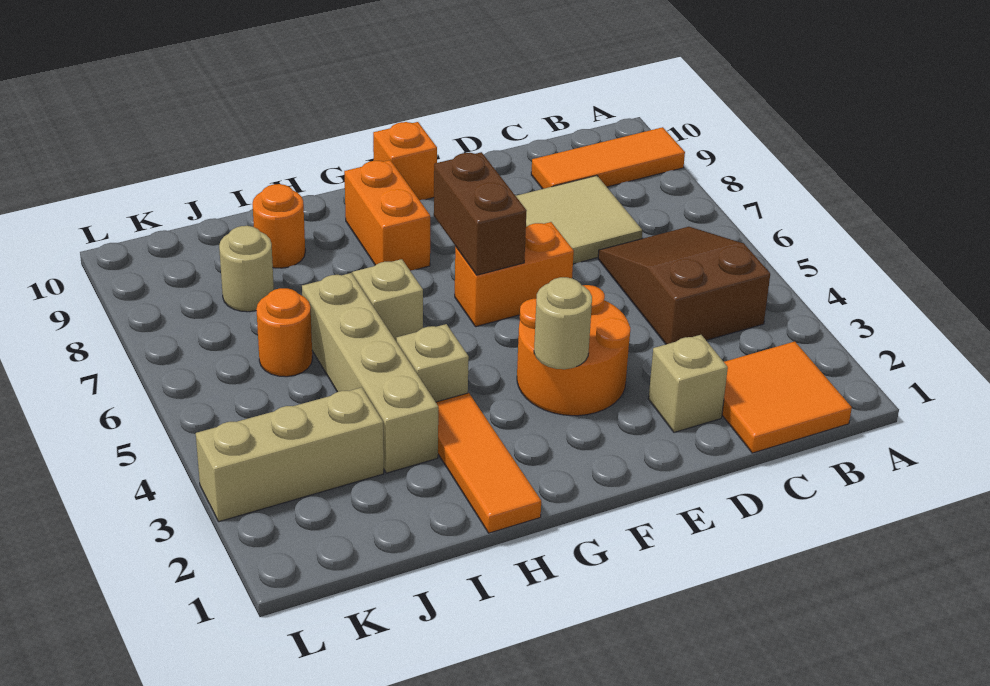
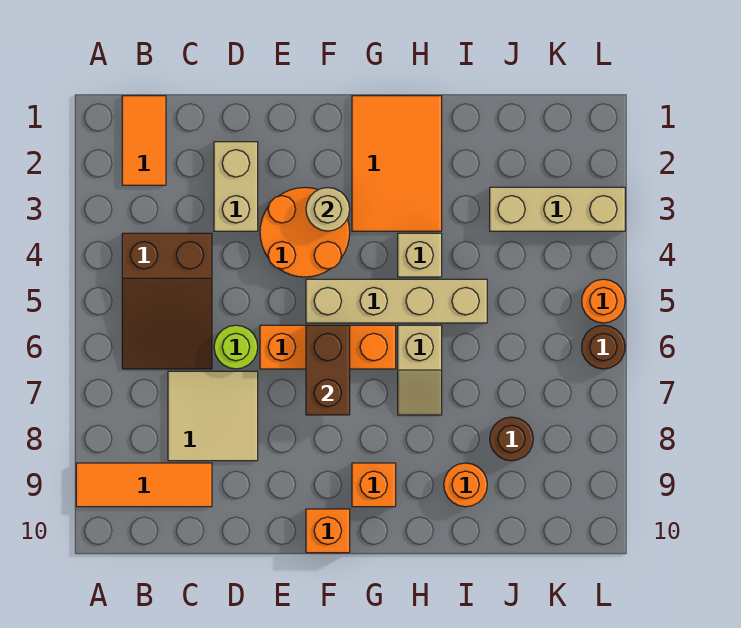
orange tile B1:C2 level 1 -> orange tile B1:B2 level 1
tan brick D2 level 1 -> tan brick D2:D3 level 1
none -> lime round brick D6 level 1
orange brick E6:F6 level 1 -> orange brick E6:G6 level 1
orange brick G8:G9 level 1 -> orange brick G9 level 1
orange tile H1:H3 level 1 -> orange tile G1:H3 level 1
tan brick I3:I6 level 1 -> tan brick F5:I5 level 1
orange round brick J6 level 1 -> orange round brick L5 level 1
tan round brick J8 level 1 -> brown round brick J8 level 1
none -> brown round brick L6 level 1

